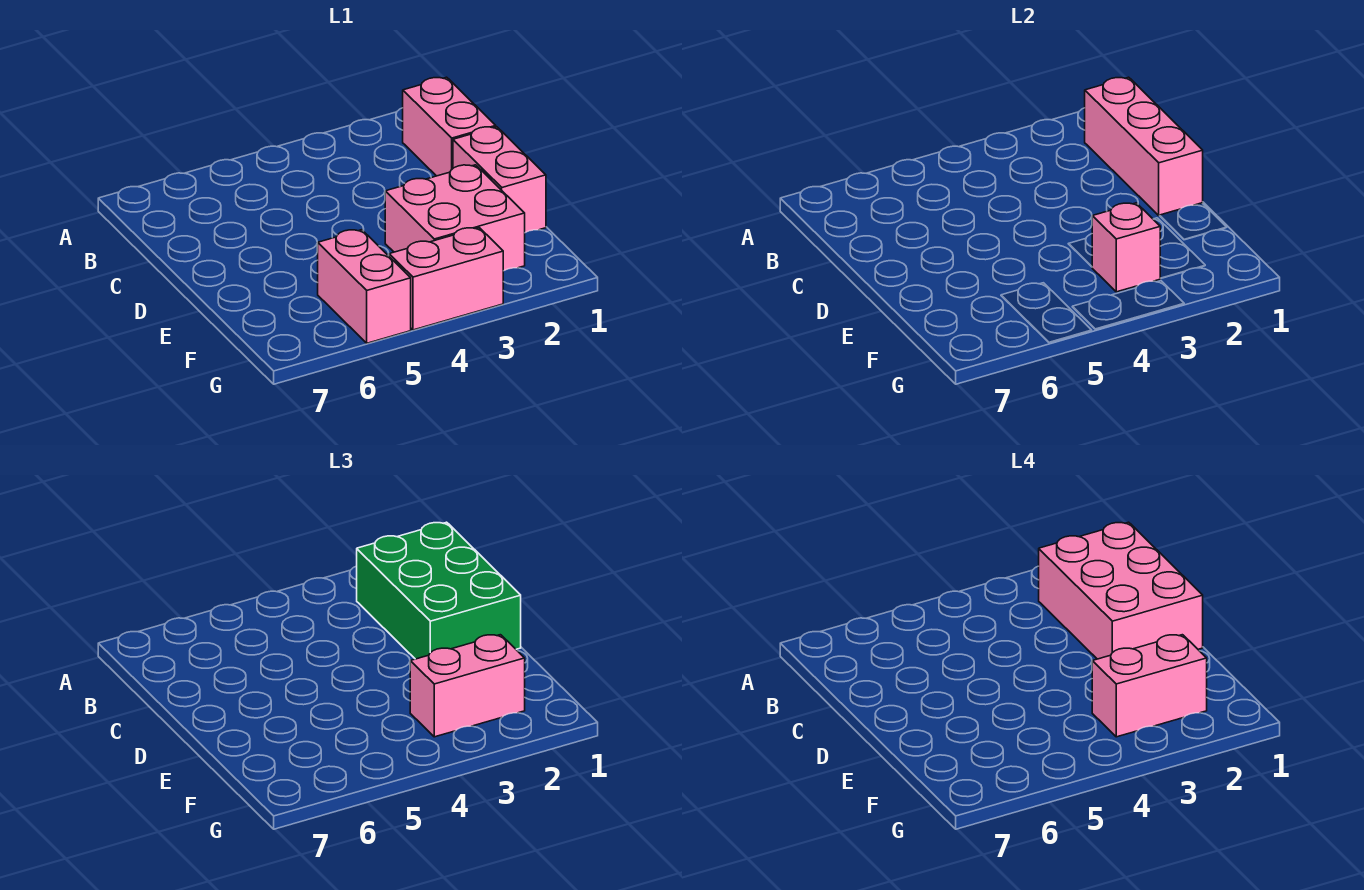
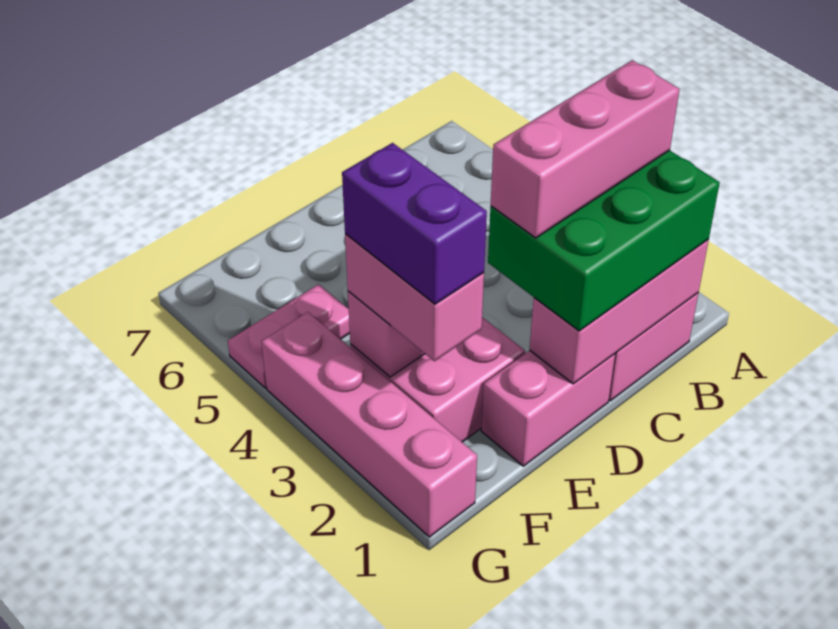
pink brick B1:D2 level 4 -> pink brick B2:D2 level 4
pink brick F2:F3 level 4 -> purple brick F2:F3 level 4
pink brick F5:G5 level 1 -> pink plate F5:G5 level 1
pink brick G3:G4 level 1 -> pink brick G1:G4 level 1

